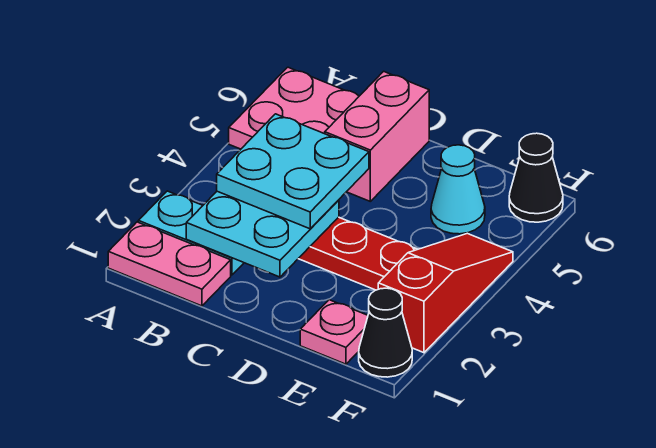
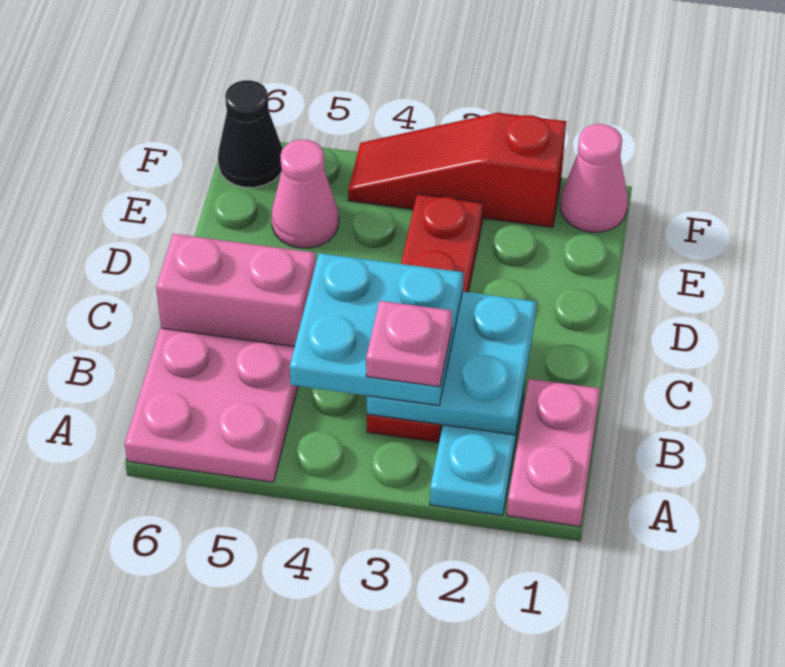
pink plate E1 level 1 -> pink plate B3 level 4
cyan cone E5 level 1 -> pink cone E5 level 1
black cone F1 level 1 -> pink cone F1 level 1

